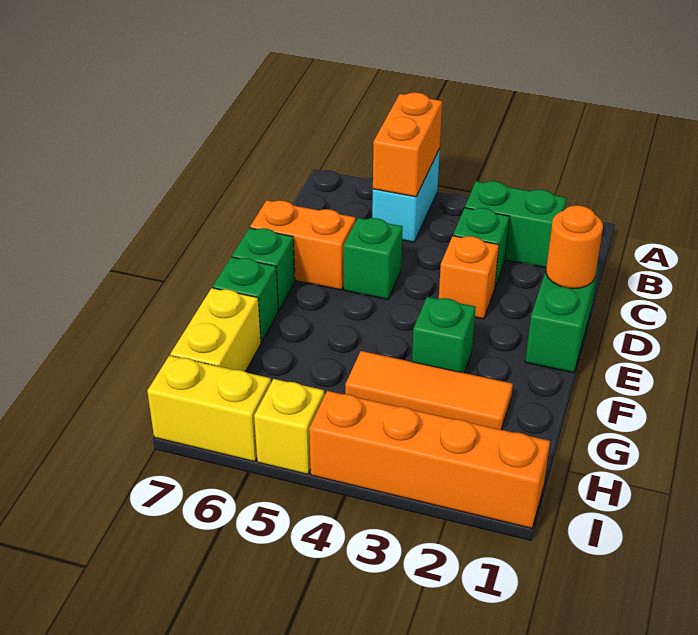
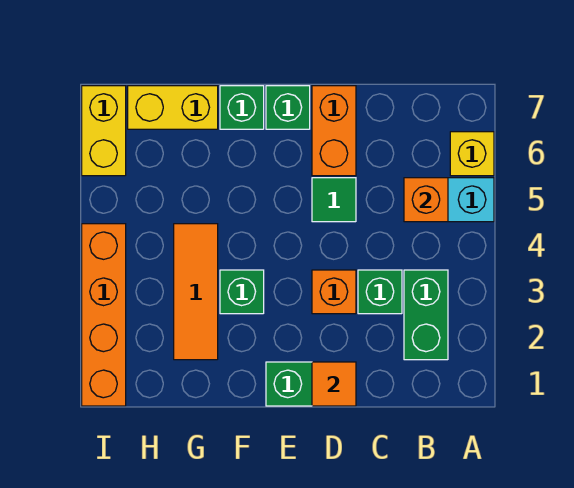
orange brick A5:B5 level 2 -> orange brick B5 level 2
orange round brick D1 level 2 -> orange tile D1 level 2
green brick D5 level 1 -> green tile D5 level 1
yellow brick I5 level 1 -> yellow brick A6 level 1

